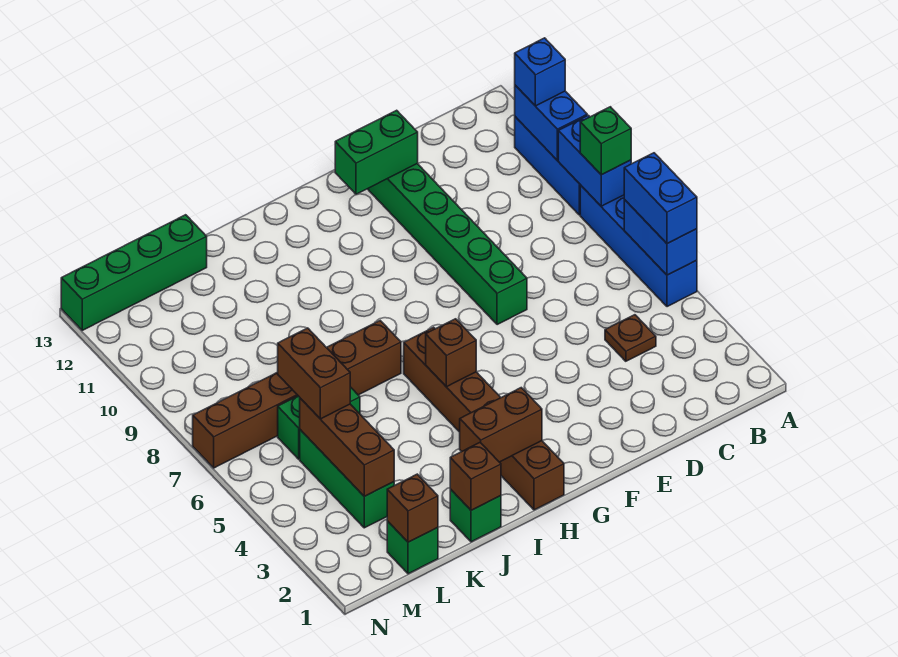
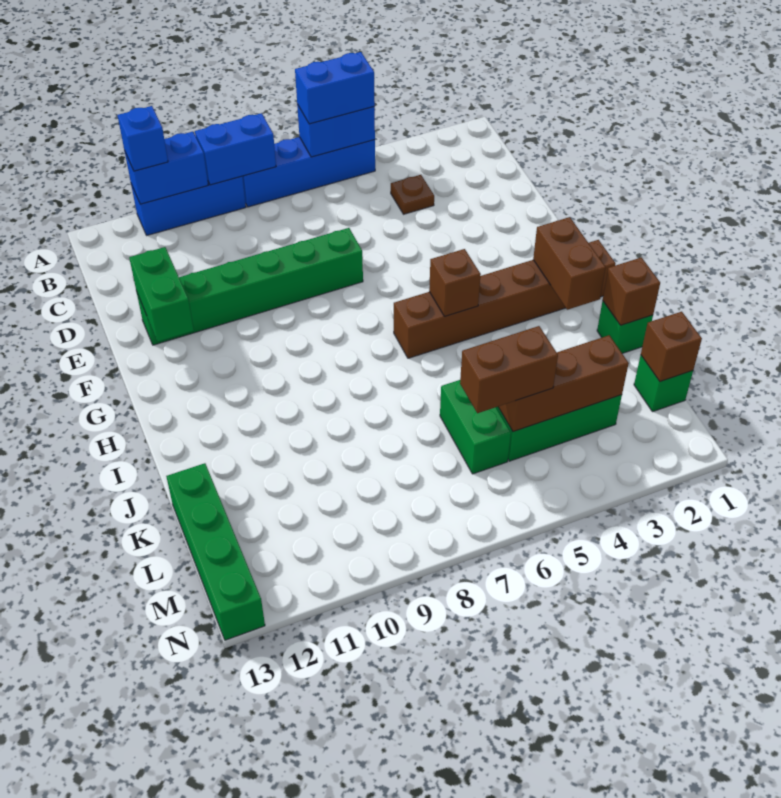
green brick A8 level 3 -> none
brown brick I7:N7 level 1 -> none

